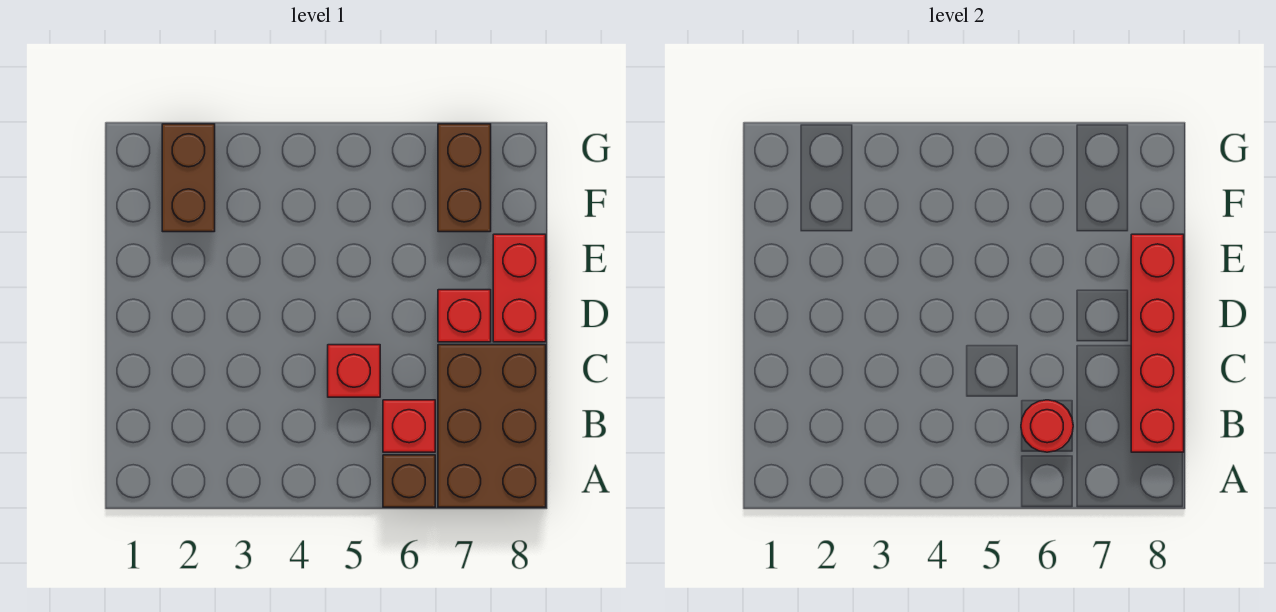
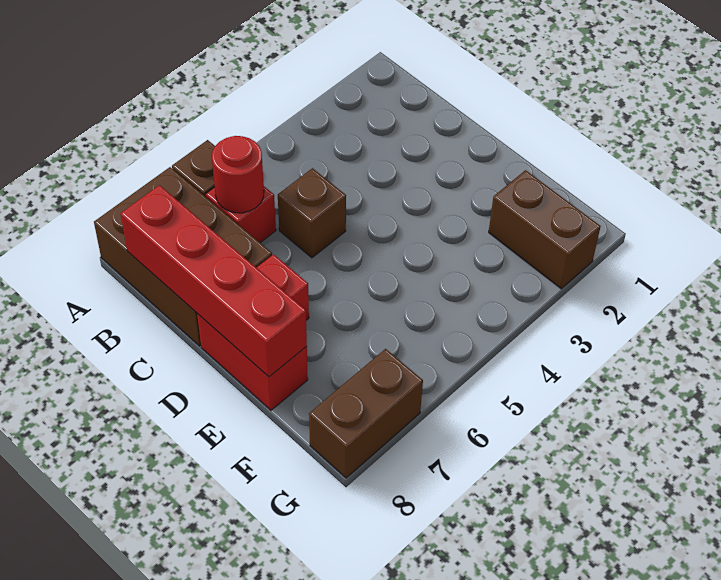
red brick C5 level 1 -> brown brick C5 level 1
brown brick F7:G7 level 1 -> brown brick G7:G8 level 1

